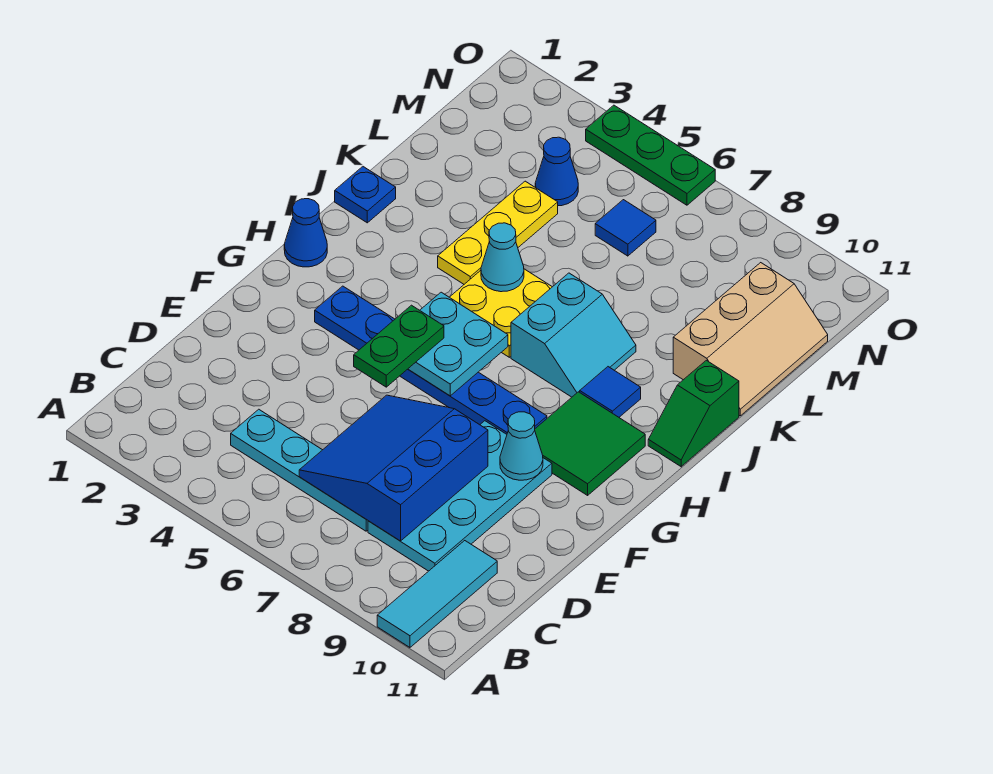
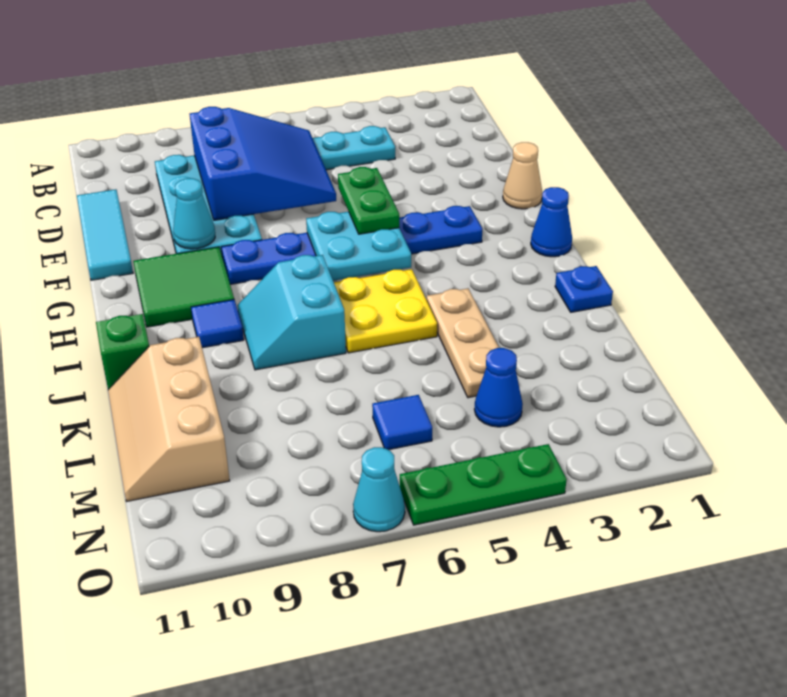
cyan tile A10:C10 level 1 -> cyan tile D11:F11 level 1
none -> tan cone F1 level 1
yellow plate J4:L4 level 1 -> tan plate J4:L4 level 1
cyan cone J5 level 2 -> cyan cone O7 level 1

